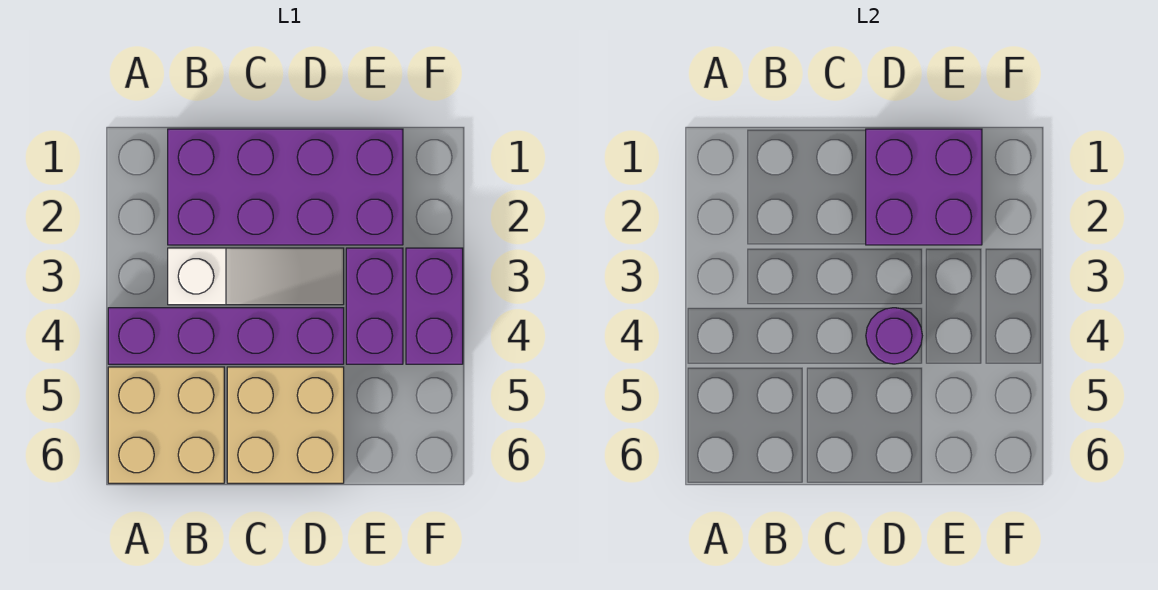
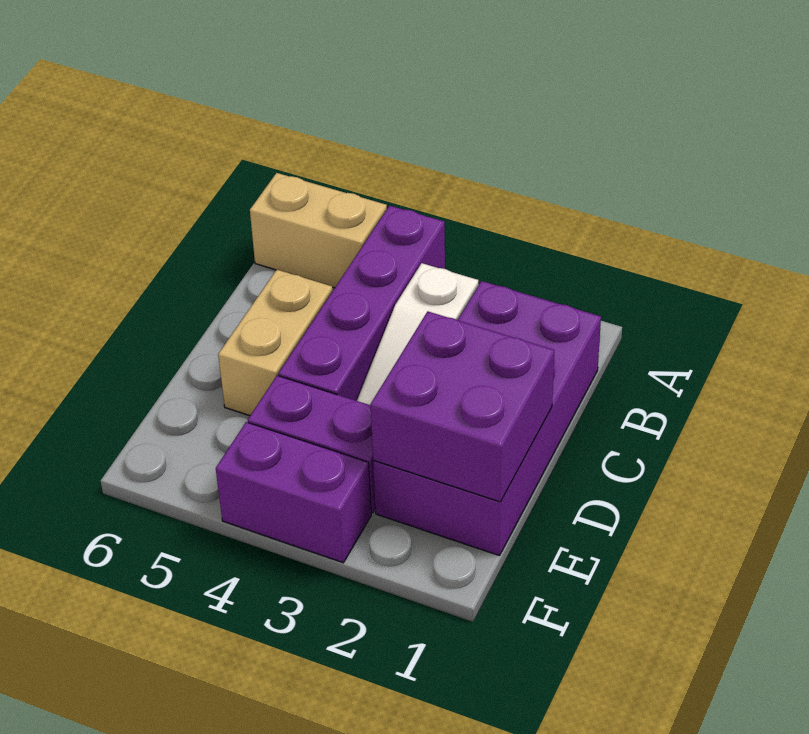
tan brick A5:B6 level 1 -> tan brick A5:A6 level 1
tan brick C5:D6 level 1 -> tan brick C5:D5 level 1
purple round brick D4 level 2 -> none

